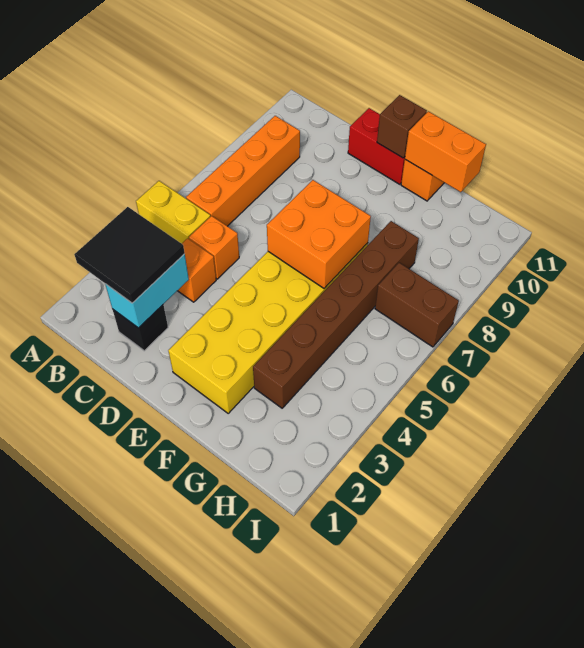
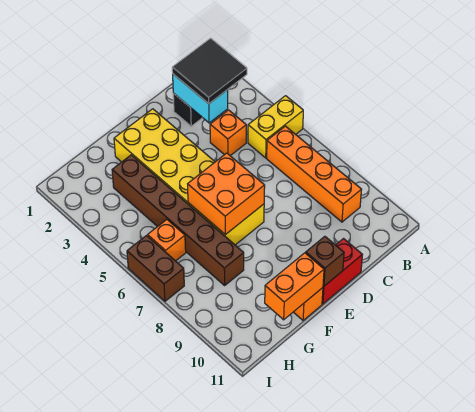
orange brick C5 level 1 -> orange brick H6 level 1
brown brick H7:I7 level 1 -> brown brick I6:I7 level 1

